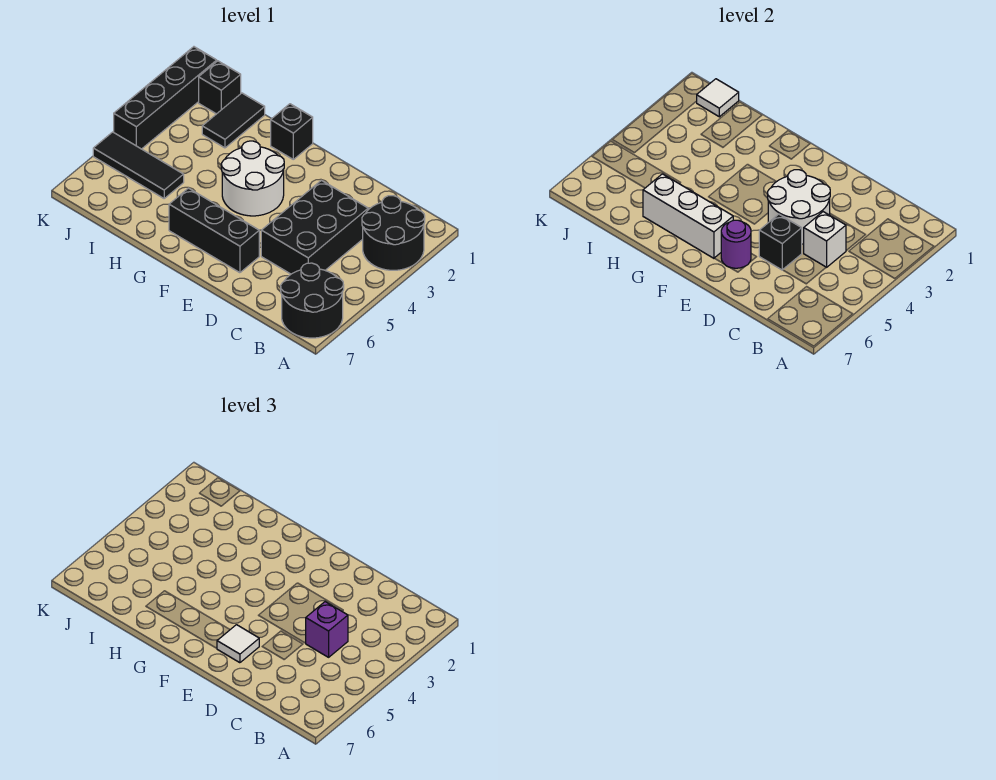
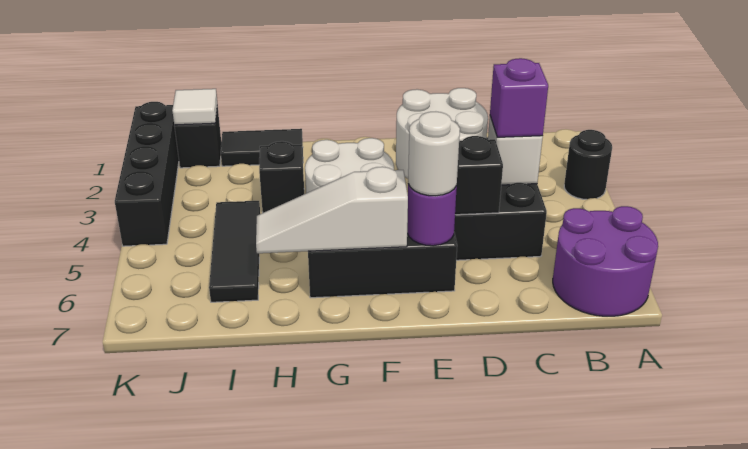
black round brick A2:B3 level 1 -> black round brick A3 level 1
black round brick A6:B7 level 1 -> purple round brick A6:B7 level 1
white tile E6 level 3 -> white round brick E6 level 3
white brick F6:H6 level 2 -> white slope F6:H6 level 2 top F
black brick G1 level 1 -> black brick H3 level 1
black tile I1:I2 level 1 -> black tile H1:I1 level 1
black tile I5:K5 level 1 -> black tile I4:I6 level 1

